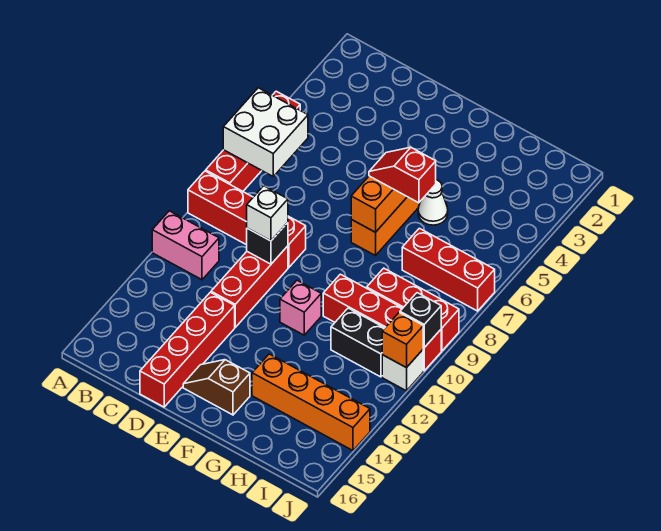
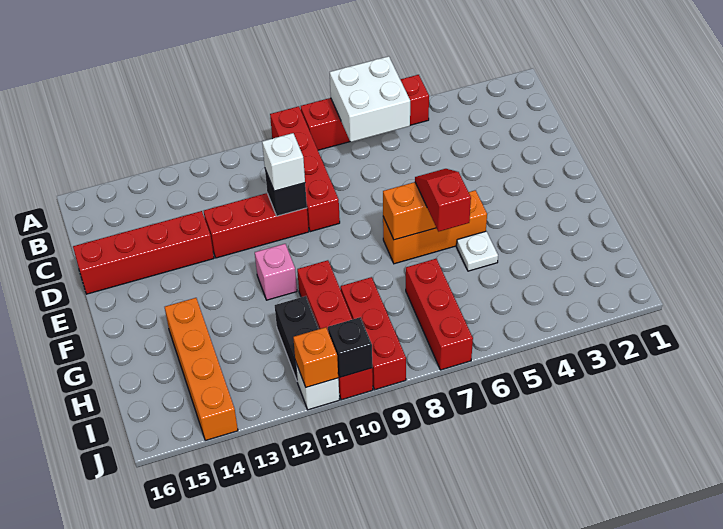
pink brick A11:B11 level 1 -> none
brown slope E15:F15 level 1 top F -> none
white cone G5 level 1 -> white plate G5 level 1

